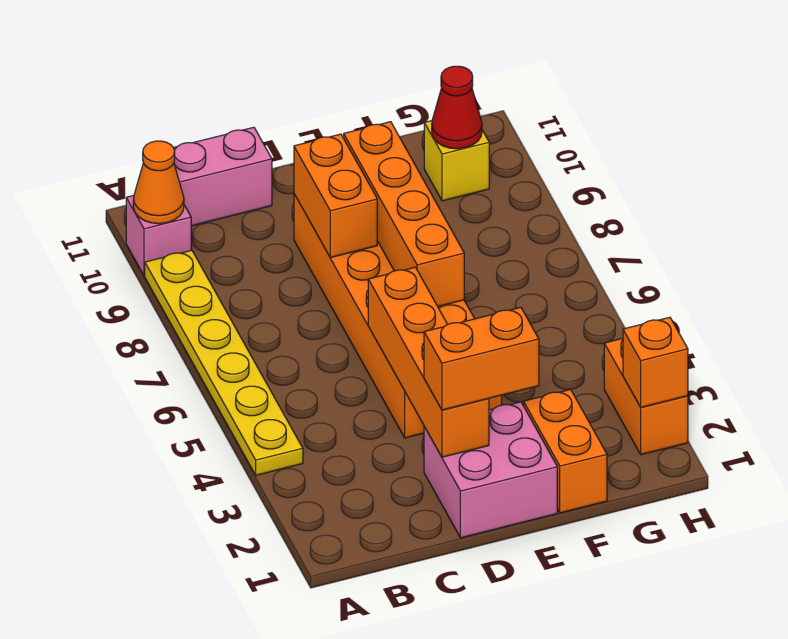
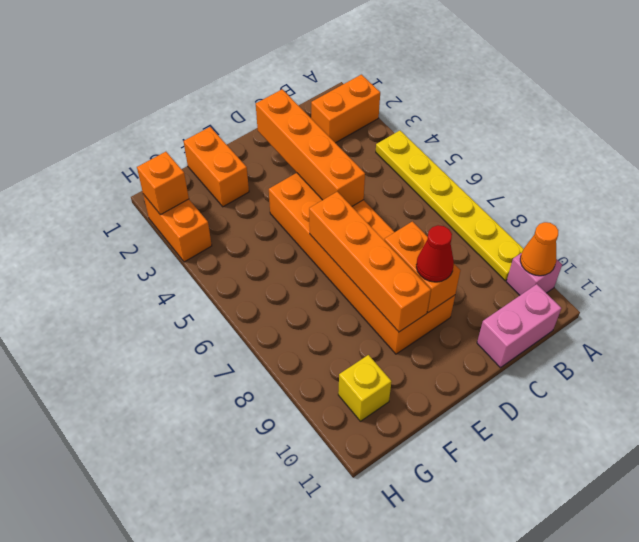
pink brick D1:E2 level 1 -> none
orange brick D2:E2 level 3 -> orange brick A2:B2 level 1
red cone G10 level 2 -> red cone D9 level 3

